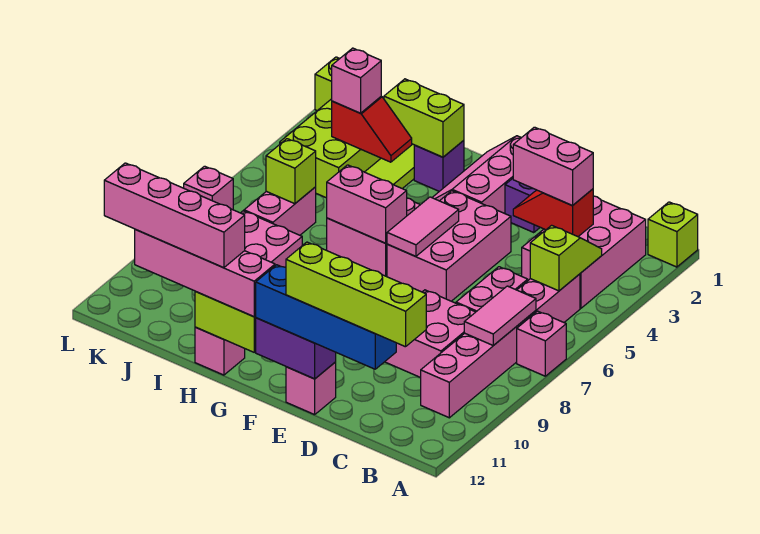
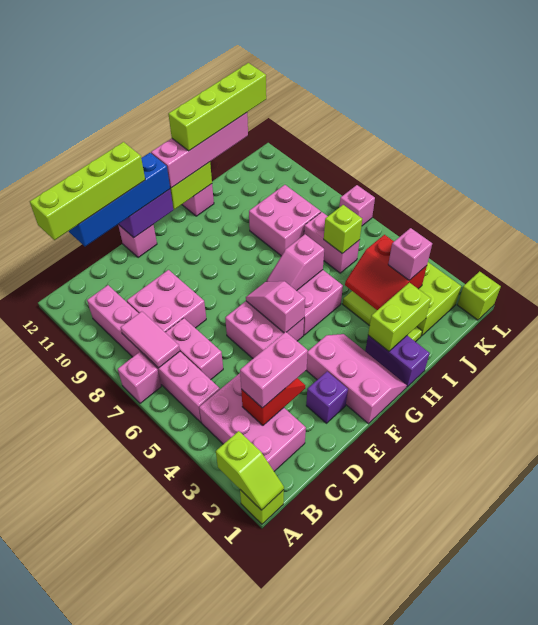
lime slope B4:B5 level 2 top 5 -> lime slope A1:A2 level 2 top 2
pink brick E4:F6 level 1 -> pink brick E5:F6 level 1
pink tile F5:F6 level 2 -> pink slope F5:F6 level 2 top 5
pink brick G6:H6 level 2 -> pink slope G6:H6 level 2 top H
purple brick H2 level 1 -> purple brick H1:H2 level 1
pink brick H12:K12 level 4 -> lime brick H12:K12 level 4
red slope I3:J3 level 2 top J -> red slope I3:J4 level 2 top J

